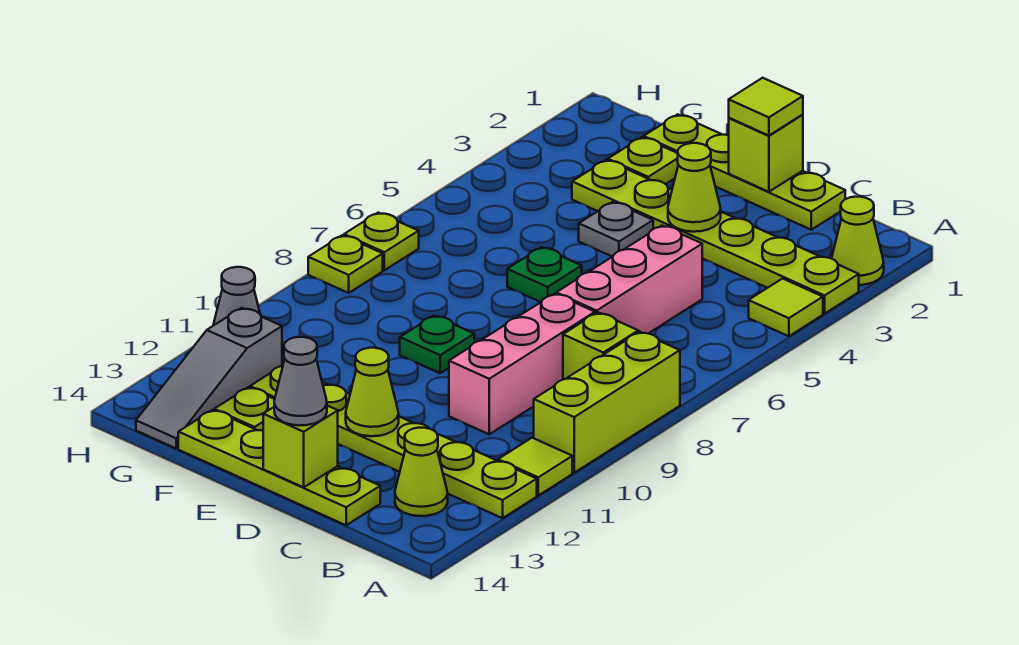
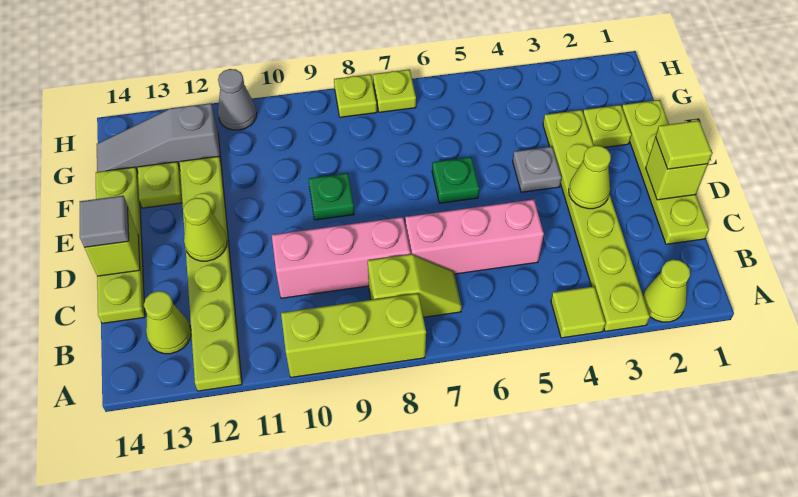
lime tile A11 level 1 -> none
grey cone D14 level 3 -> grey tile D14 level 3

